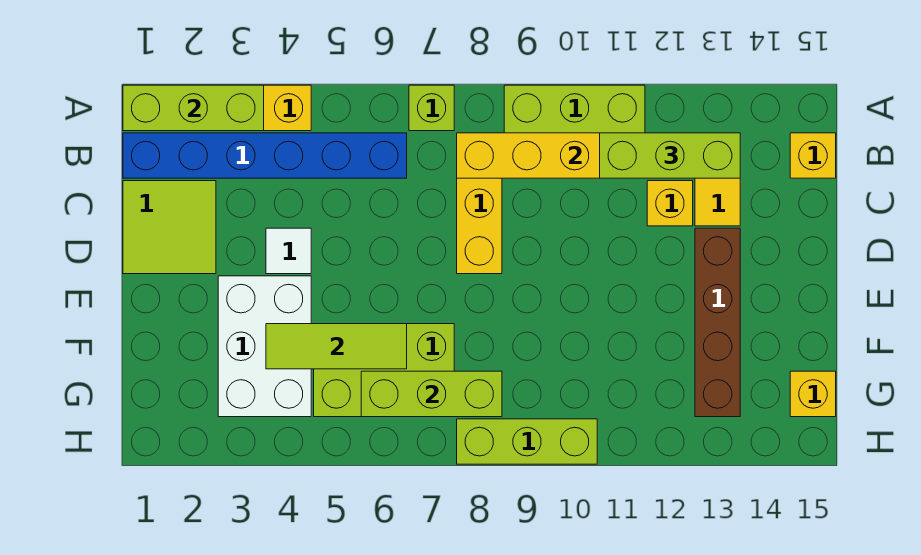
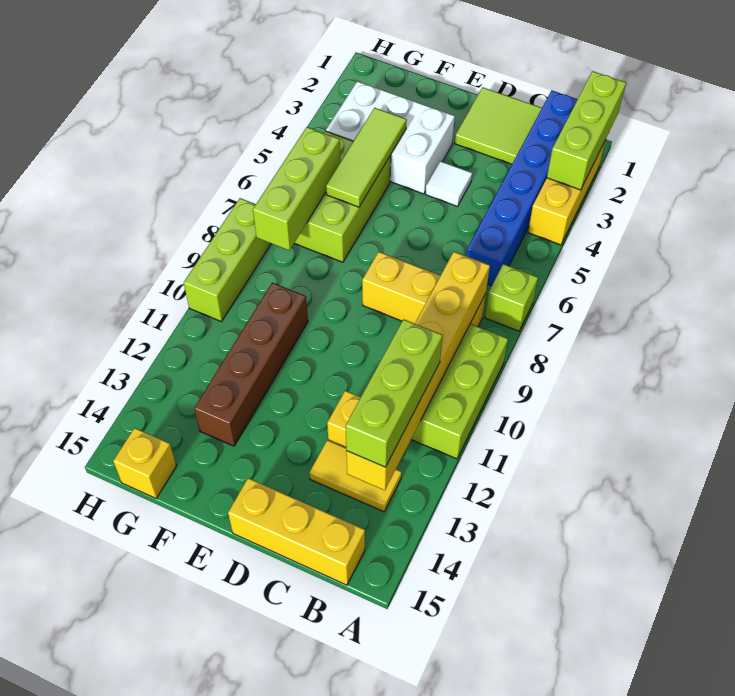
yellow brick B15 level 1 -> yellow brick B15:D15 level 1
brown brick D13:G13 level 1 -> brown brick F10:F13 level 1

